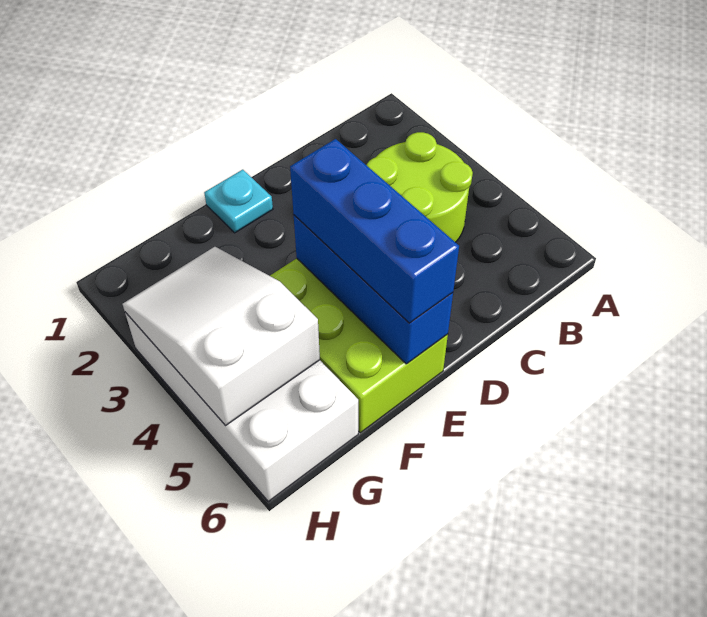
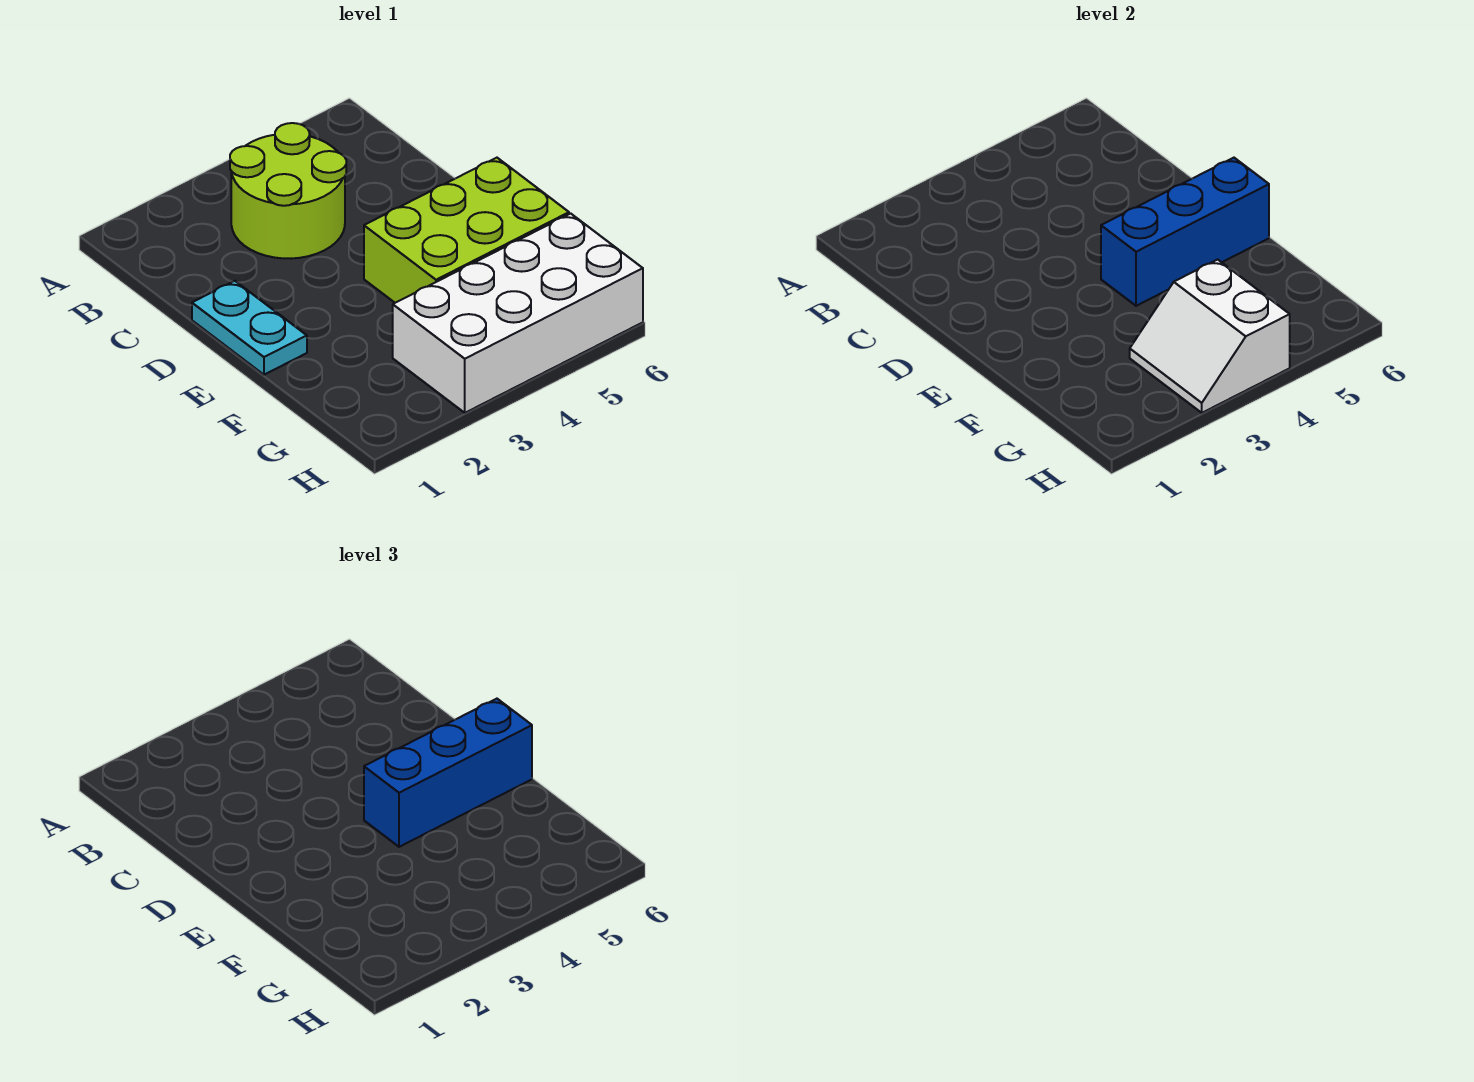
cyan plate E1 level 1 -> cyan plate D1:E1 level 1
white slope G3:H5 level 2 top 5 -> white slope G3:H4 level 2 top 4

